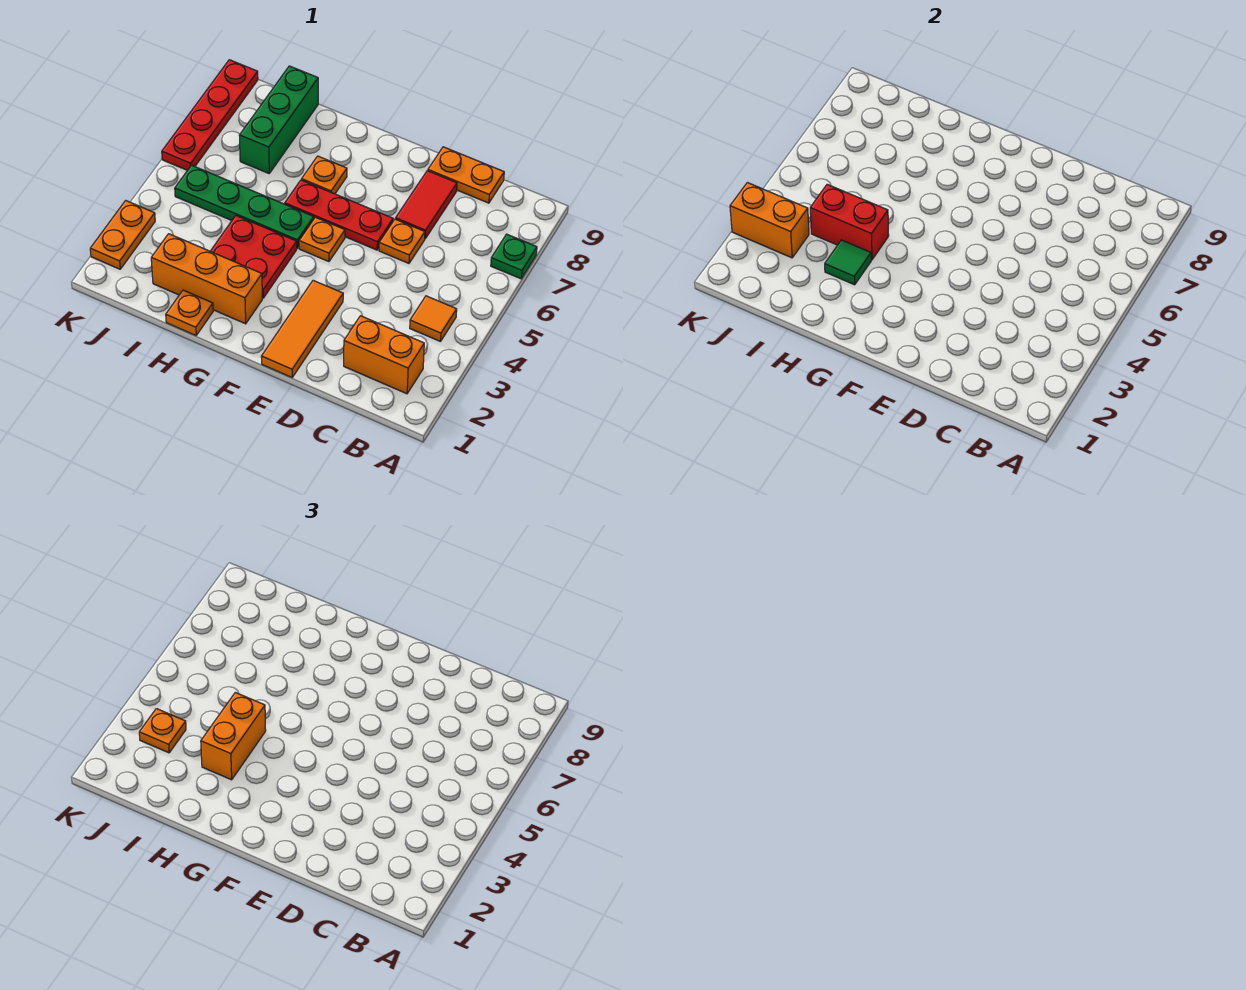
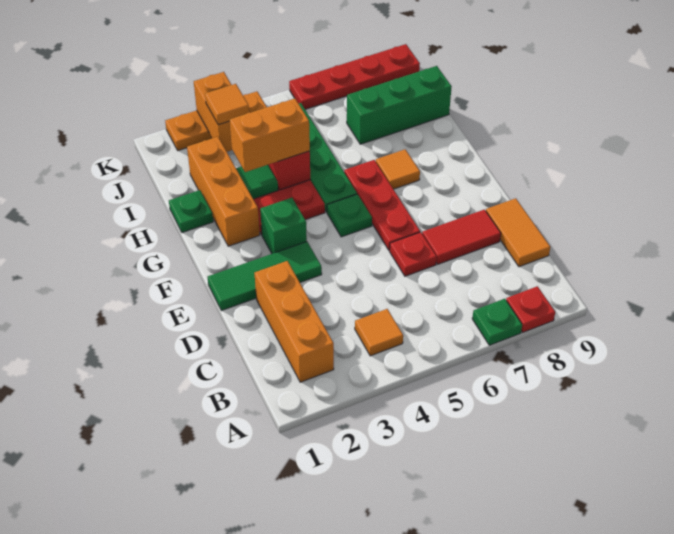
none -> red plate A8 level 1
orange brick B2:C2 level 1 -> orange brick B2:D2 level 1
orange plate C9:D9 level 1 -> orange tile C9:D9 level 1
orange plate D6 level 1 -> red plate D6 level 1
orange tile E1:E3 level 1 -> green tile E1:E3 level 1
none -> green brick F3 level 1
orange plate F5 level 1 -> green plate F5 level 1
orange plate G7 level 1 -> orange tile G7 level 1
orange plate H1 level 1 -> green plate H1 level 1
orange plate J3 level 3 -> orange tile J3 level 3
orange plate K2:K3 level 1 -> orange plate K2:K4 level 1

